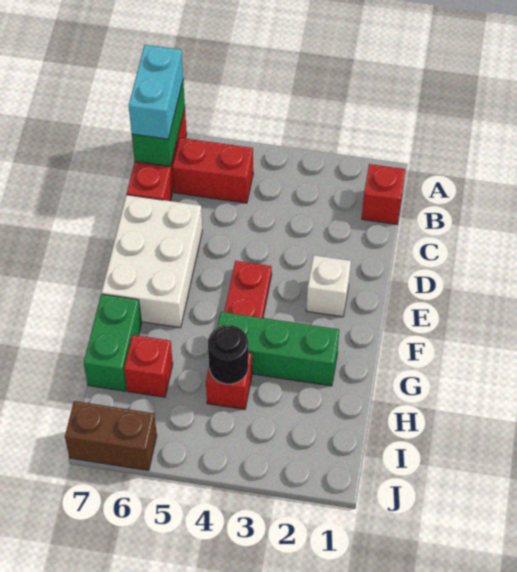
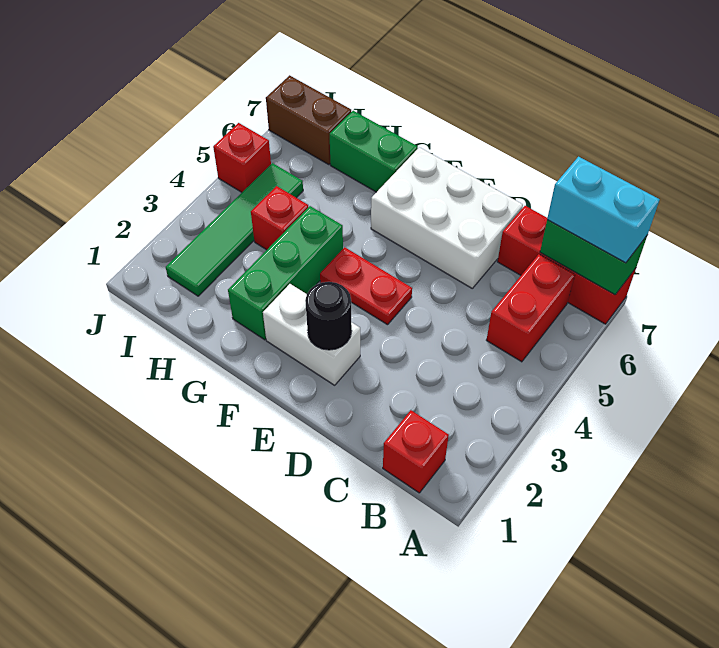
white brick E2 level 1 -> white brick E2:F2 level 1
black round brick H4 level 2 -> black round brick E2 level 2
red brick H6 level 1 -> red brick J5 level 1
none -> green tile I2:I5 level 1
brown brick J6:J7 level 1 -> brown brick I7:J7 level 1

